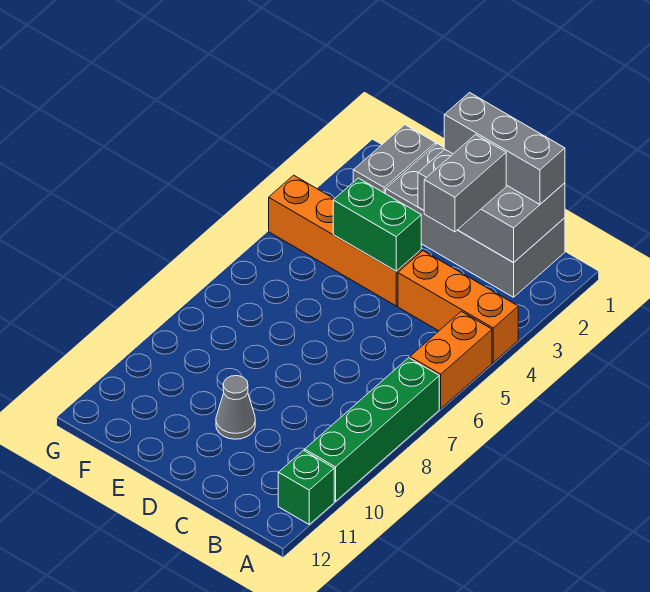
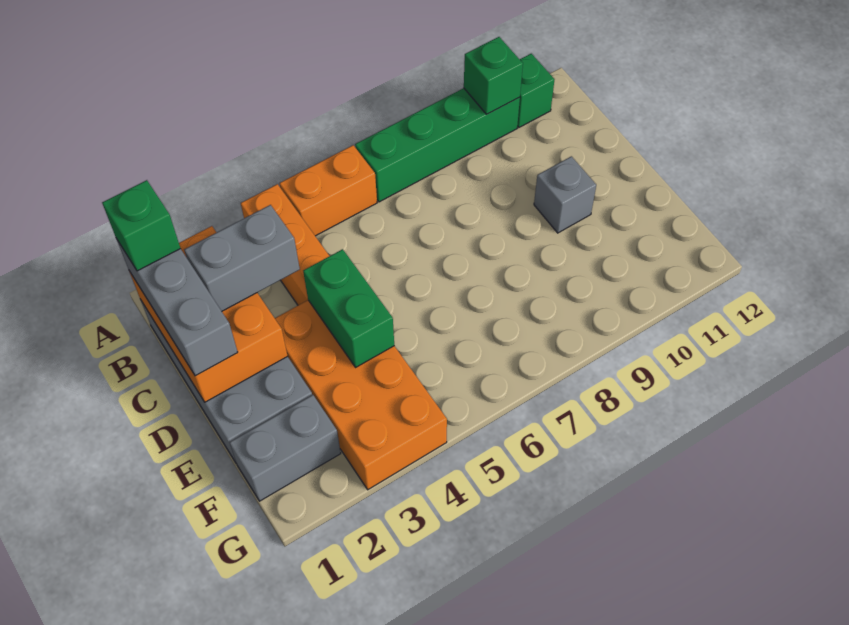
none -> green brick A10 level 2
grey brick B1:D2 level 2 -> orange brick B1:D2 level 2
none -> green brick B1 level 4
orange brick D4:G4 level 1 -> orange brick D3:G4 level 1
grey cone D10 level 1 -> grey brick D10 level 1

